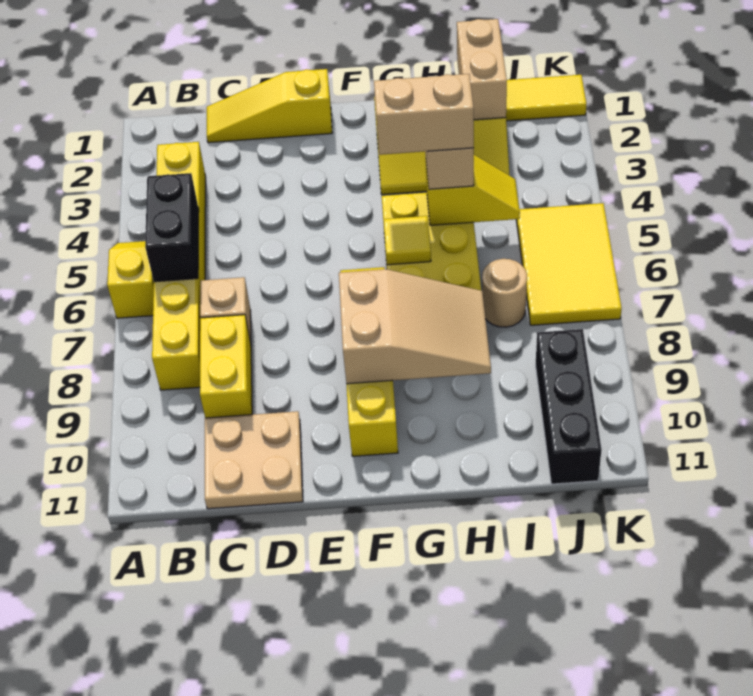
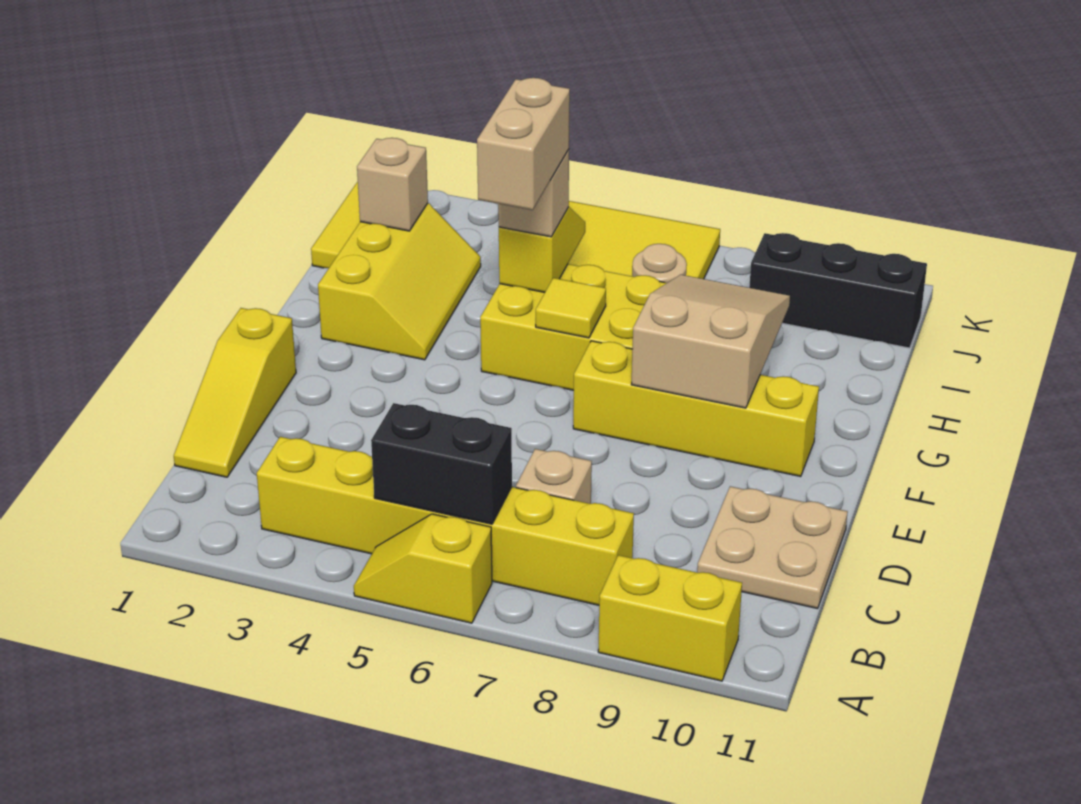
yellow brick C8:C9 level 1 -> yellow brick A9:A10 level 1
tan brick I1:I2 level 2 -> tan brick I2 level 2

